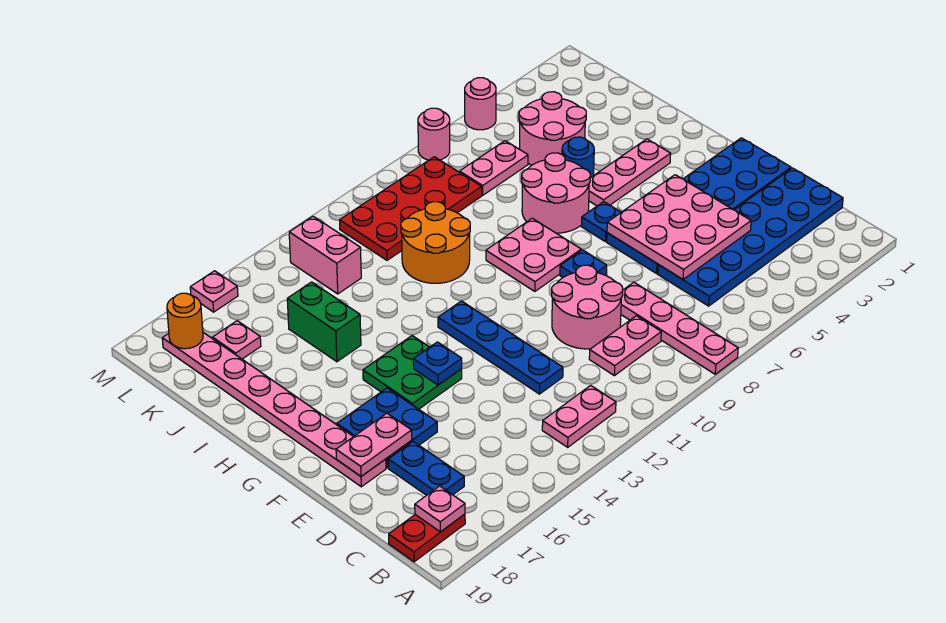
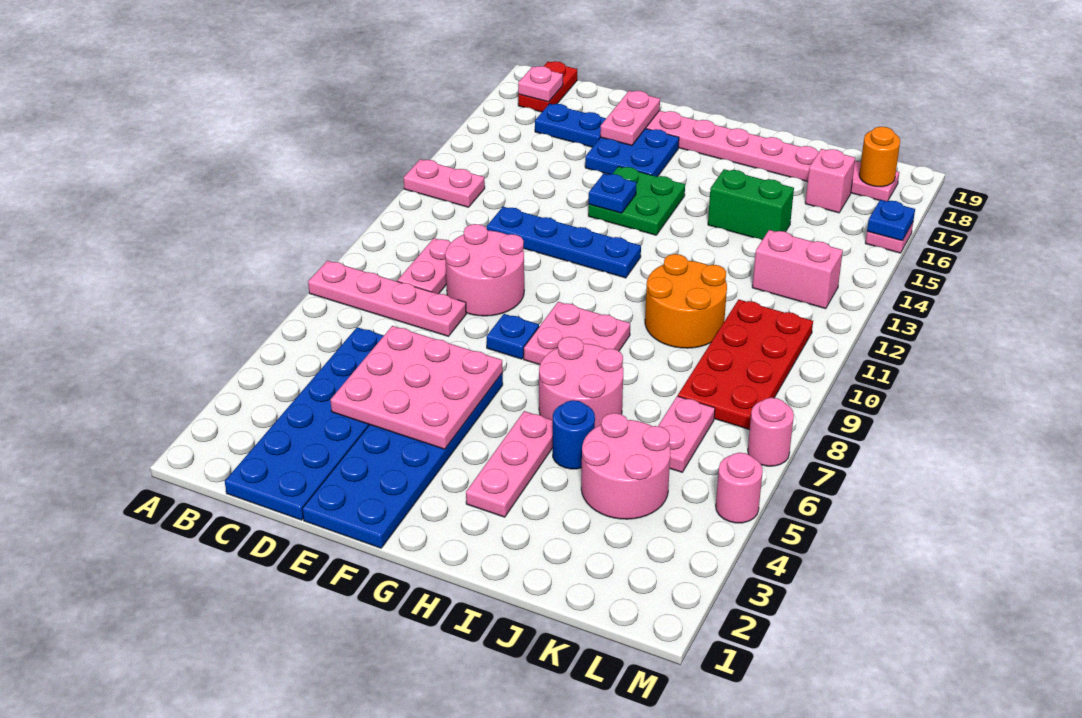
pink plate B12:B13 level 1 -> pink plate A13:B13 level 1
blue plate G6 level 1 -> blue plate M16 level 2
pink plate K17 level 1 -> pink brick K17 level 1

